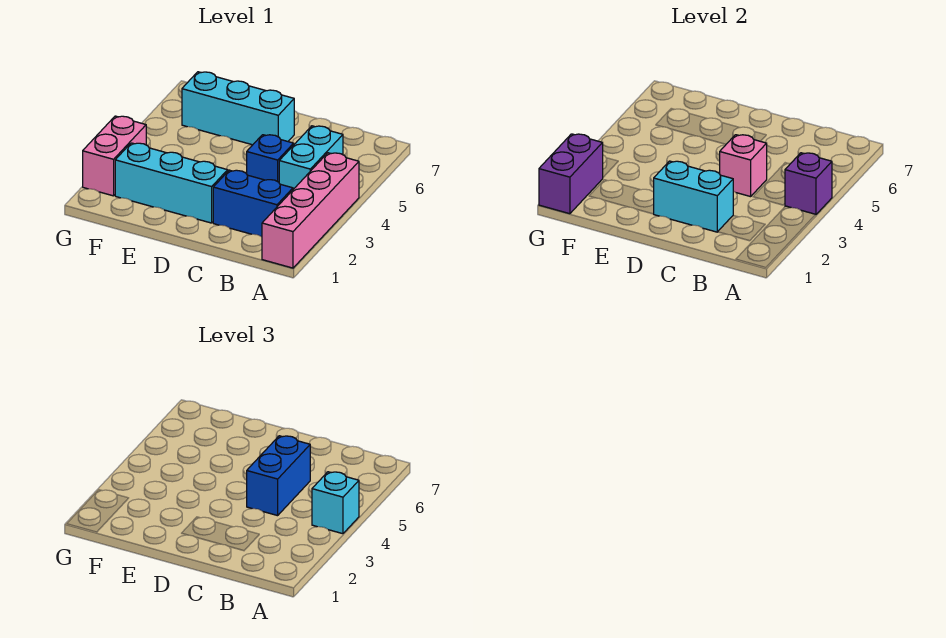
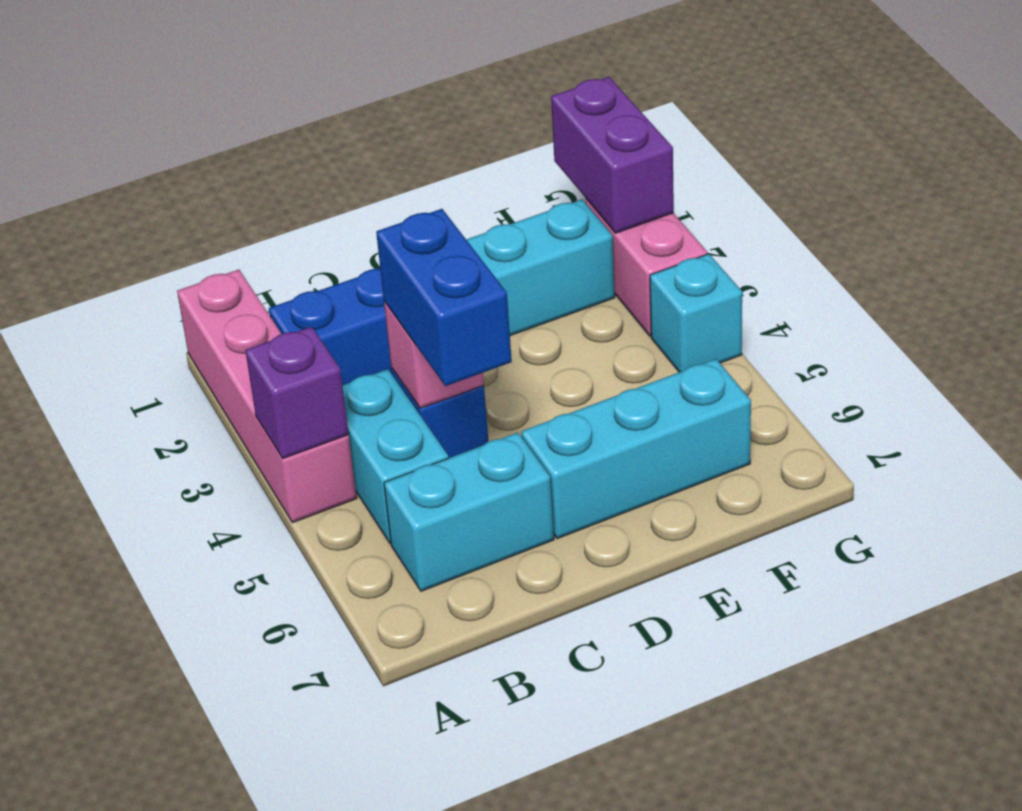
cyan brick A4 level 3 -> cyan brick G4 level 1
cyan brick C2:D2 level 2 -> cyan brick B6:C6 level 1

